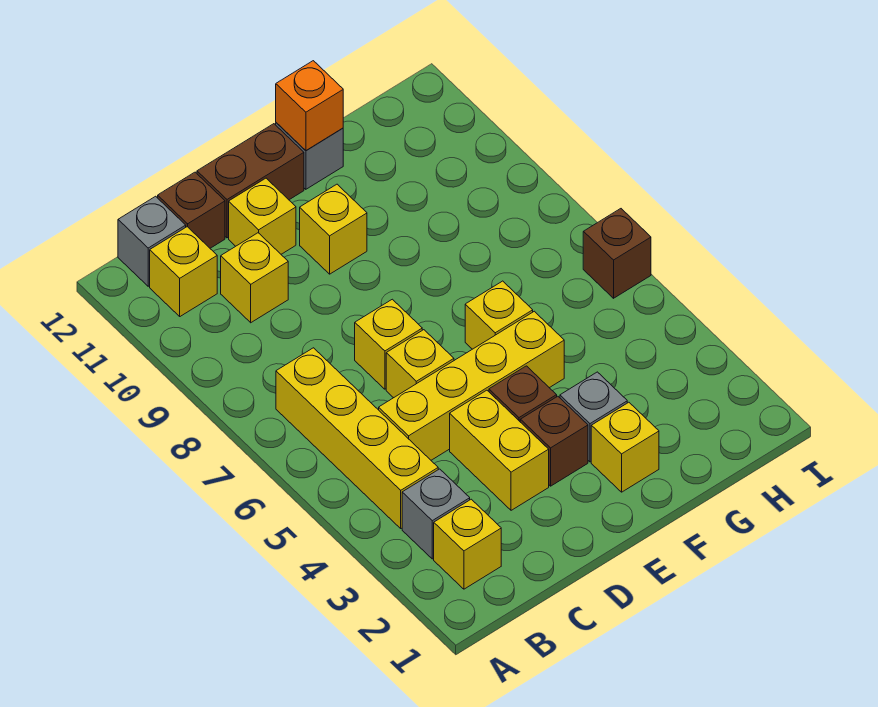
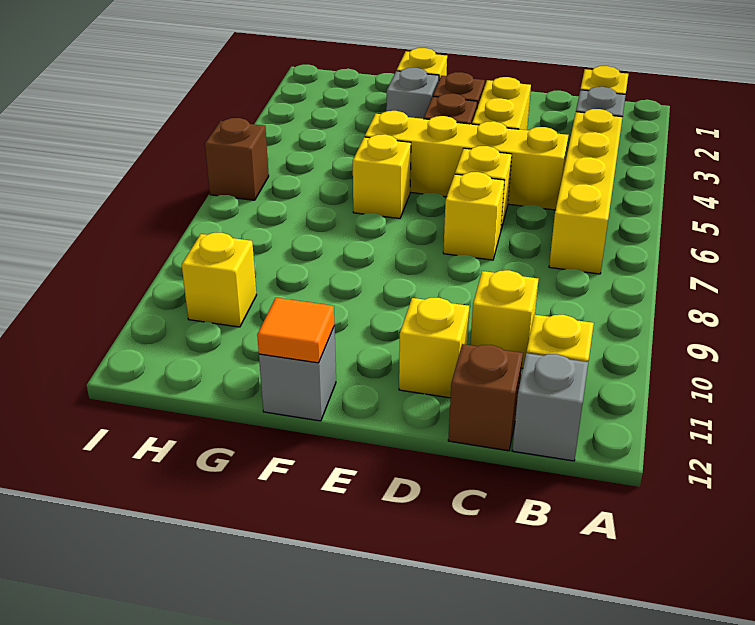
brown brick D12:E12 level 1 -> none
yellow brick E10 level 1 -> yellow brick H10 level 1
orange brick F12 level 2 -> orange tile F12 level 2

